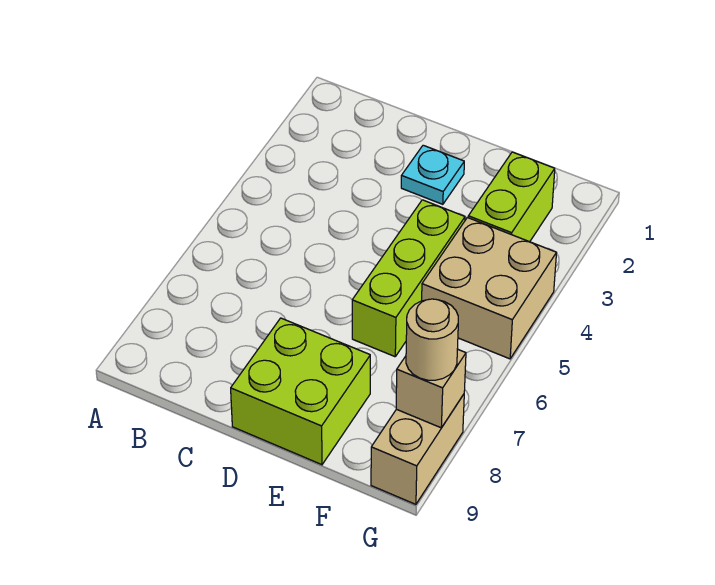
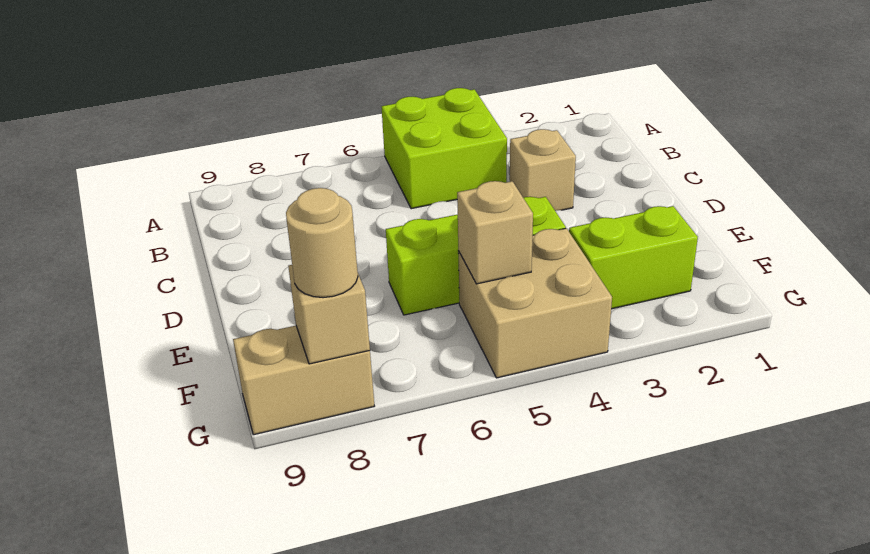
none -> tan brick C3 level 1
cyan plate D2 level 1 -> none
lime brick D8:E9 level 1 -> lime brick A4:B5 level 1
none -> tan brick F5 level 2

